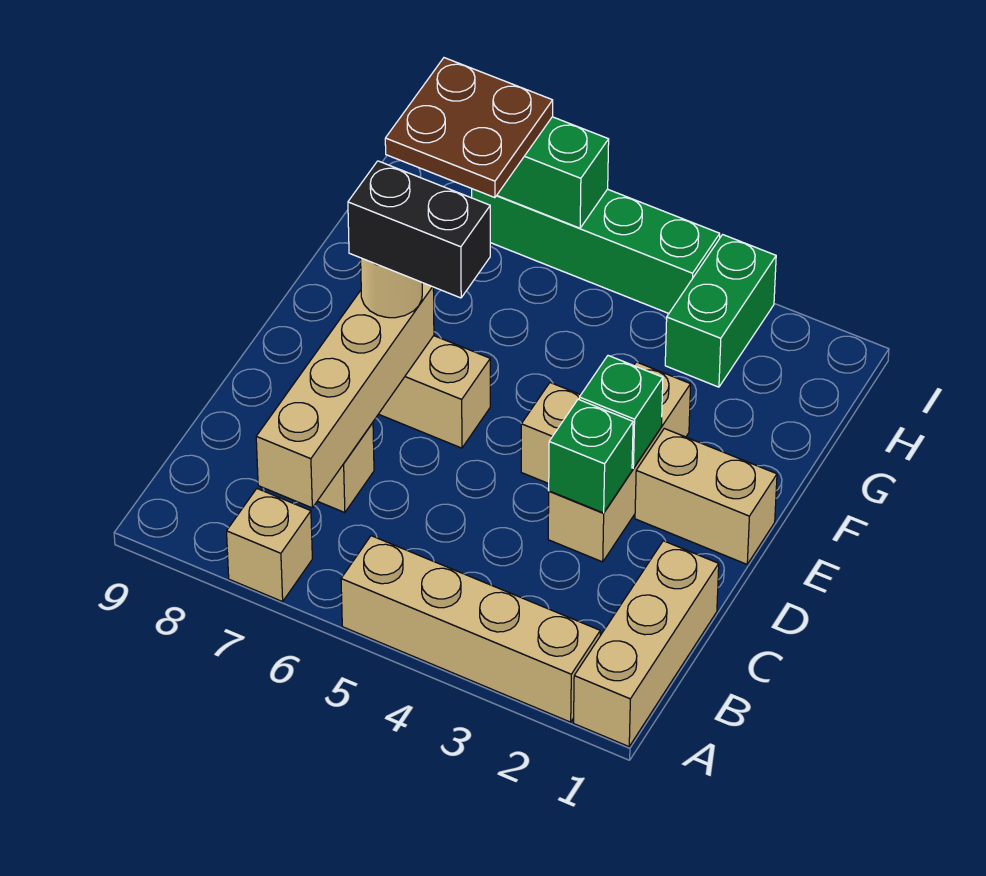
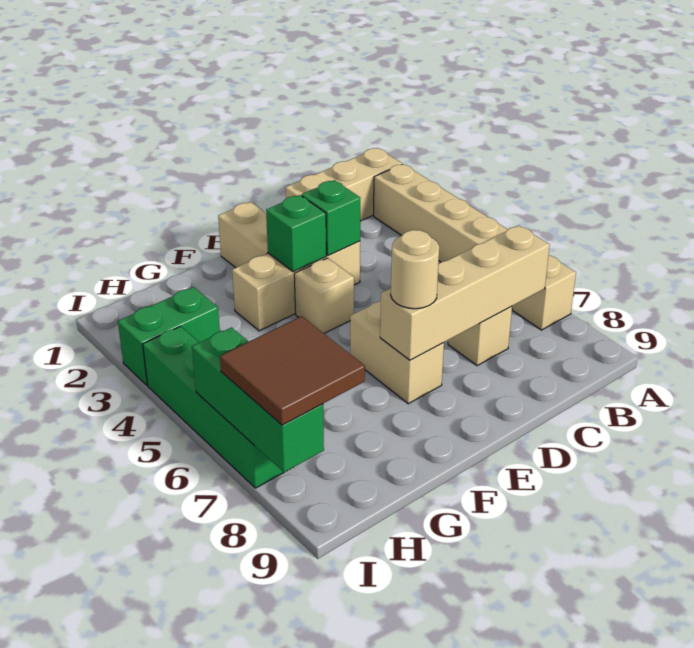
black brick E6:E7 level 4 -> none
brown plate H7:I8 level 3 -> brown tile H7:I8 level 3

